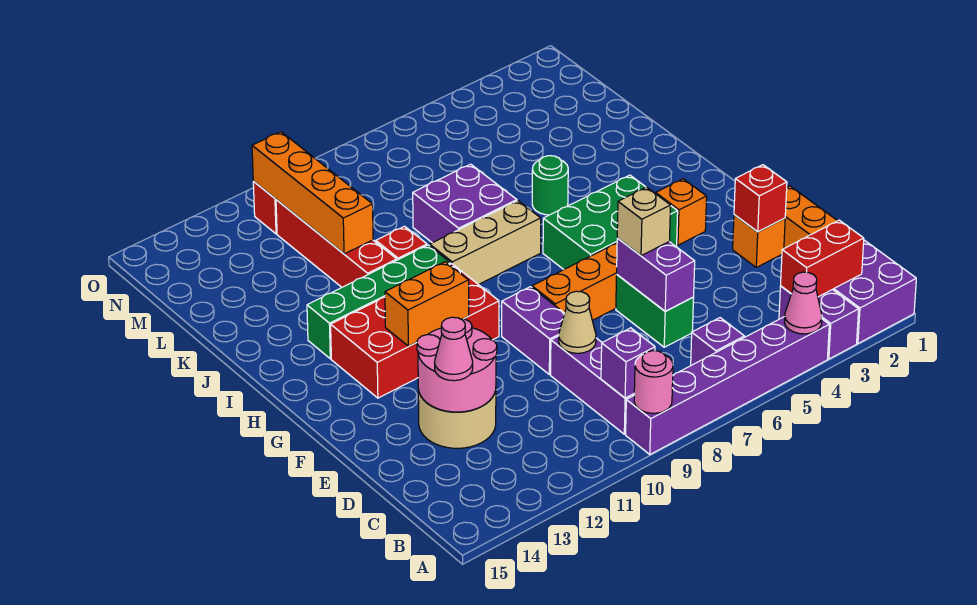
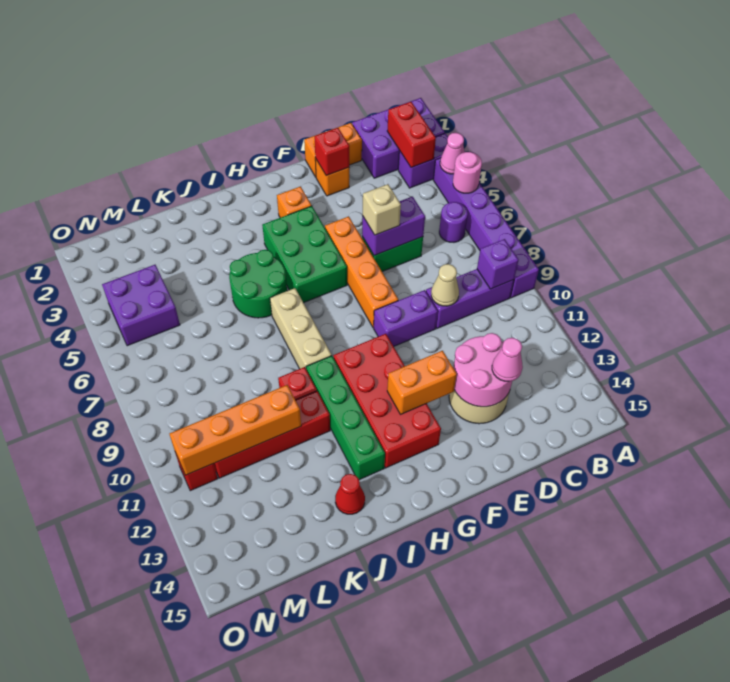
pink round brick A9 level 2 -> pink round brick A5 level 2
purple brick B6 level 1 -> purple round brick B6 level 1
orange brick G11:G12 level 2 -> orange brick F12:G12 level 2
green round brick J5 level 1 -> green round brick I5:J6 level 1
purple brick J7:K8 level 1 -> purple brick M4:N5 level 1
none -> red cone J14 level 1

